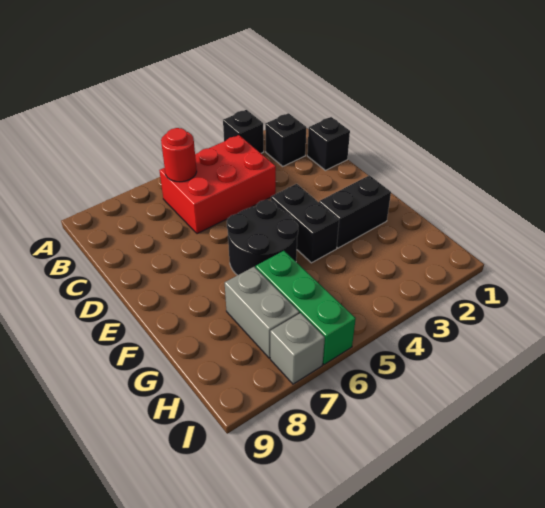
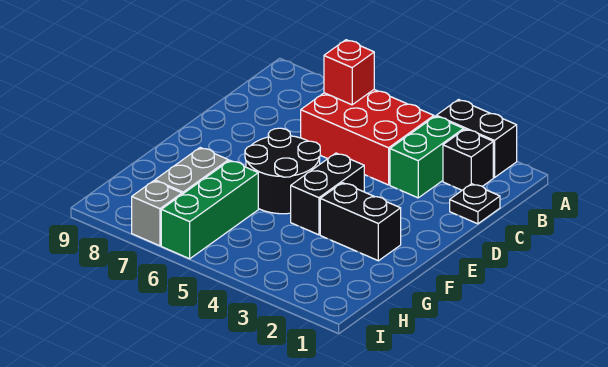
black brick A3 level 1 -> black brick A2:A3 level 1
none -> green brick B3:C3 level 1
red round brick B6 level 2 -> red brick B6 level 2
black brick C1 level 1 -> black plate C1 level 1

